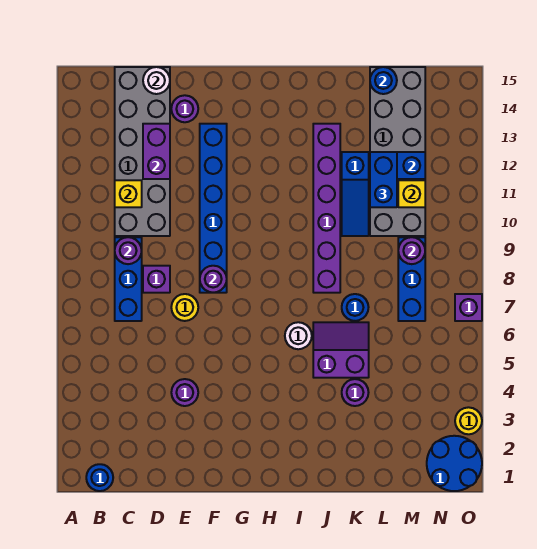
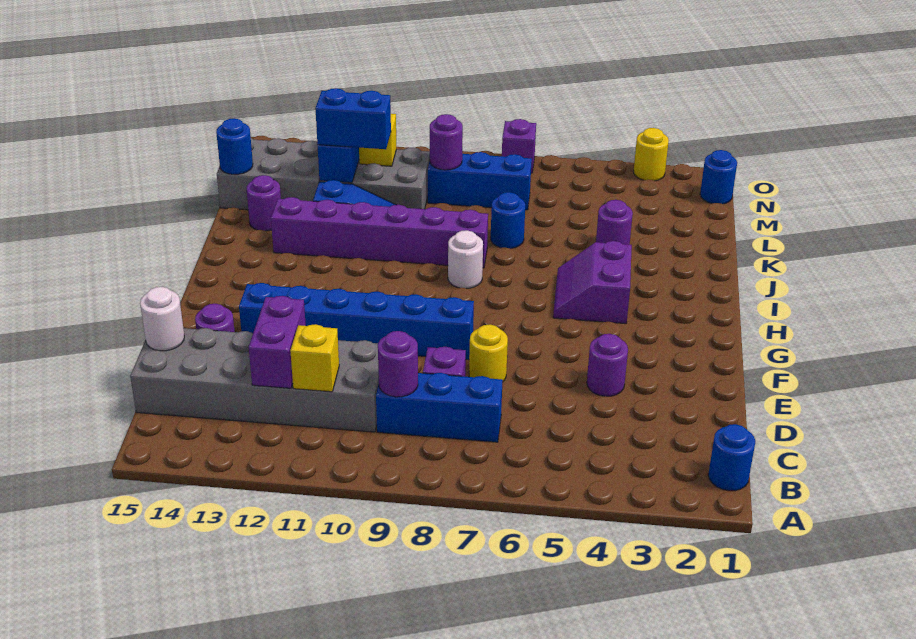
purple brick D12:D13 level 2 -> purple brick C12:D12 level 2
purple round brick F8 level 2 -> purple round brick K14 level 1
white round brick I6 level 1 -> white round brick I8 level 1
purple slope J5:K6 level 1 top 5 -> purple slope H4:I5 level 1 top 4
blue round brick N1:O2 level 1 -> blue round brick N1 level 1

